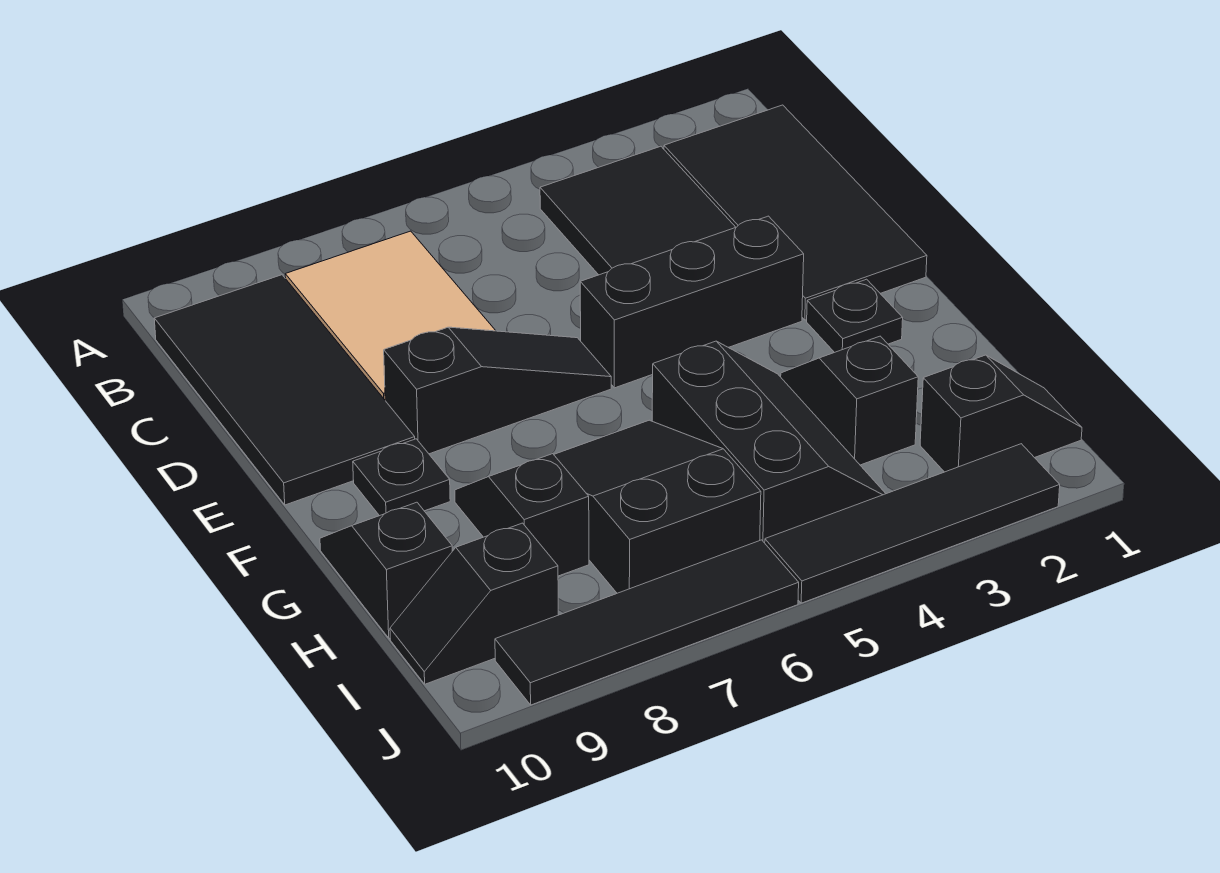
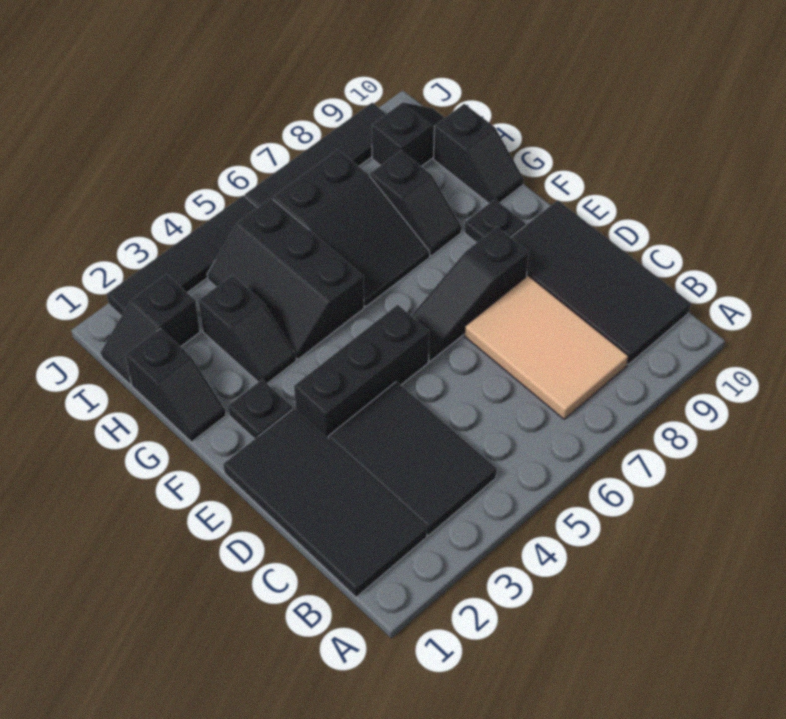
none -> black slope G1:H1 level 1 top H

